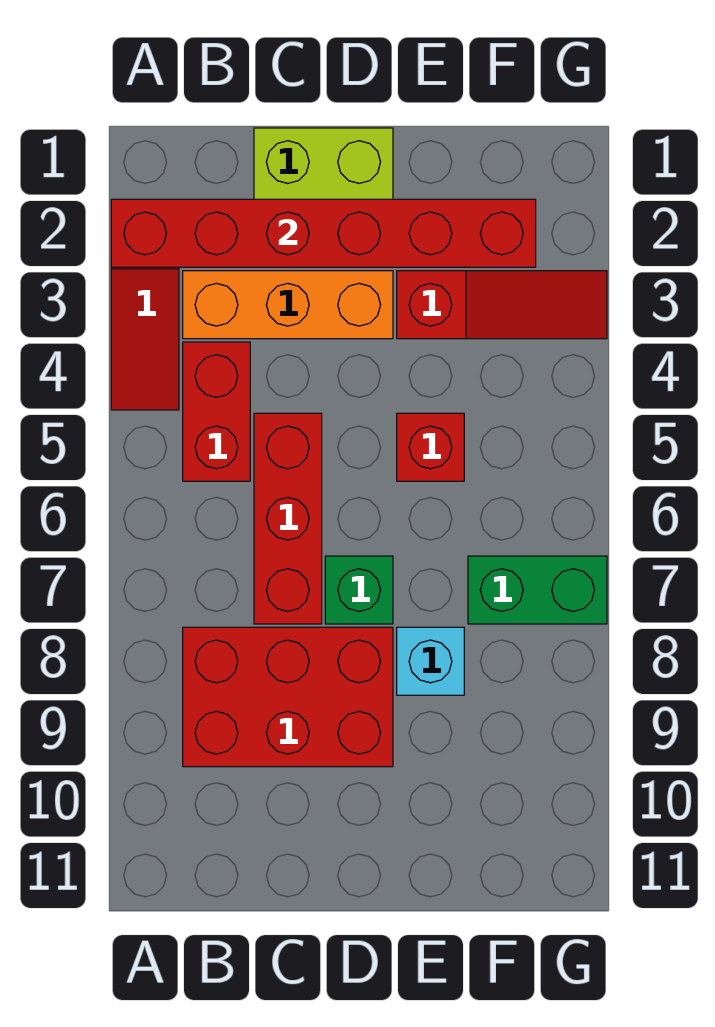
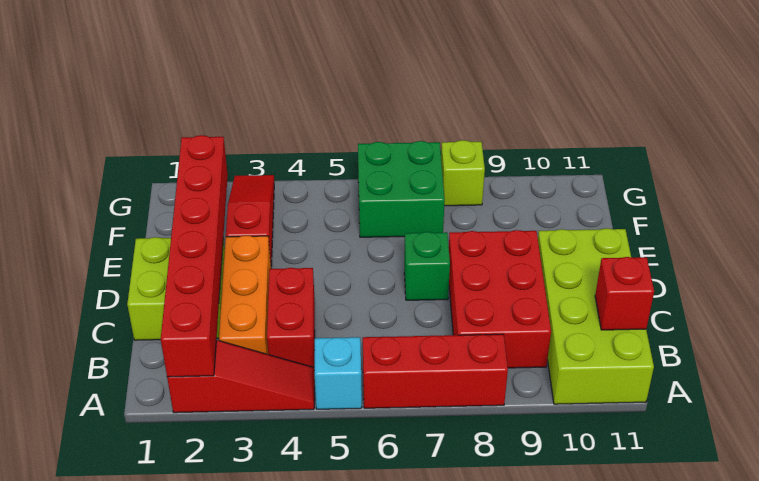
none -> lime brick A10:D11 level 1
red brick B4:B5 level 1 -> red brick B4:C4 level 1
red brick C5:C7 level 1 -> red brick A6:A8 level 1
red brick E5 level 1 -> red brick B11 level 2
cyan brick E8 level 1 -> cyan brick A5 level 1
green brick F7:G7 level 1 -> green brick F6:G7 level 1
none -> lime brick G8 level 1

